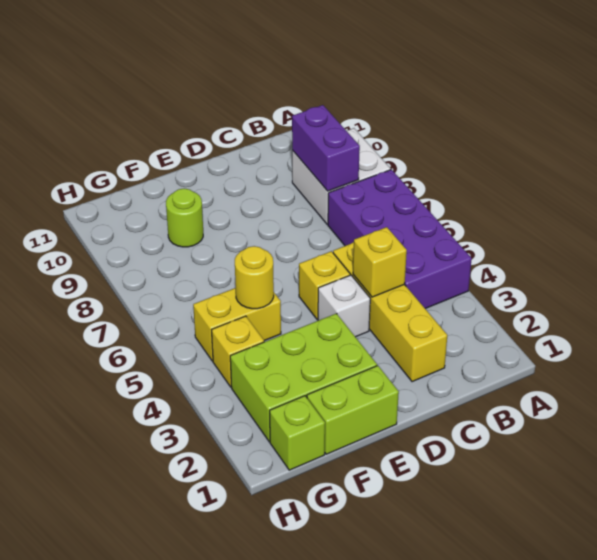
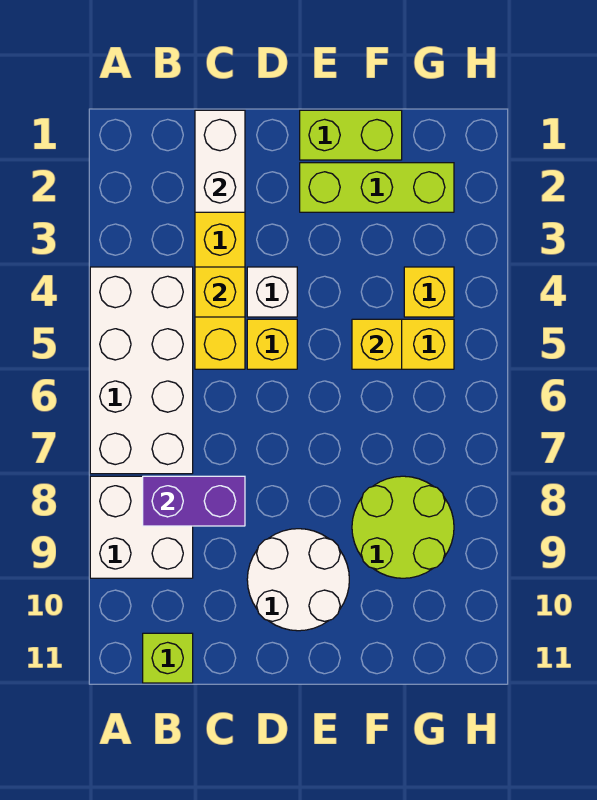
purple brick A4:B7 level 1 -> white brick A4:B7 level 1
purple brick B8:B9 level 2 -> purple brick B8:C8 level 2
none -> white brick C1:C2 level 2
none -> white round brick D9:E10 level 1
lime brick E2:G3 level 1 -> lime brick E2:G2 level 1
yellow round brick F5 level 2 -> yellow brick F5 level 2
lime round brick F9 level 1 -> lime round brick F8:G9 level 1
lime brick G1 level 1 -> lime brick B11 level 1

